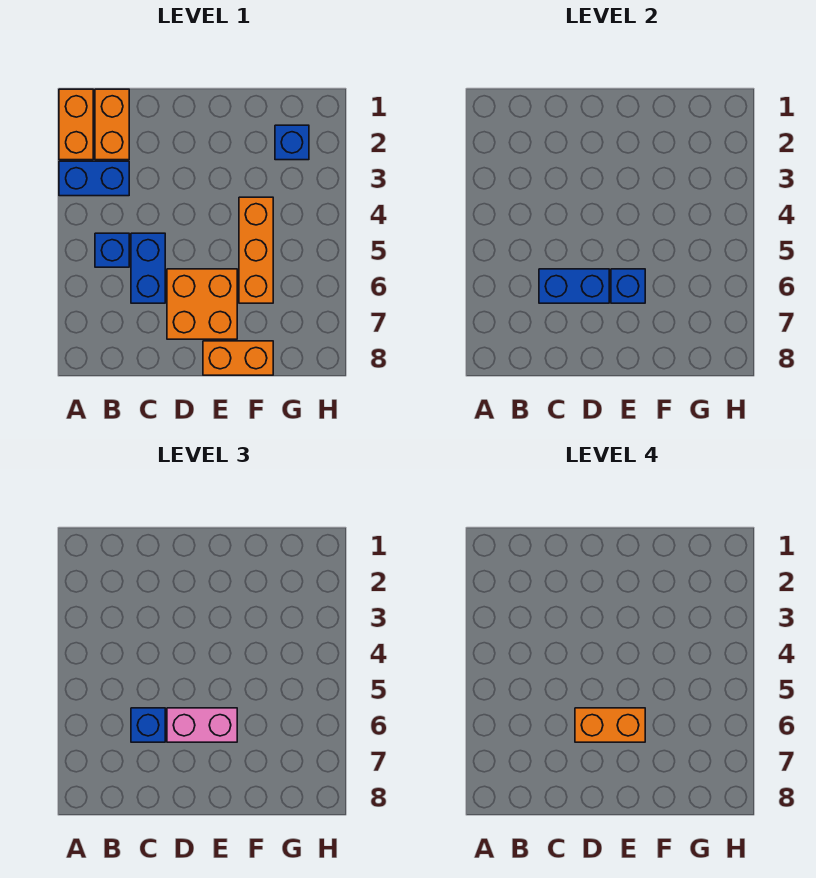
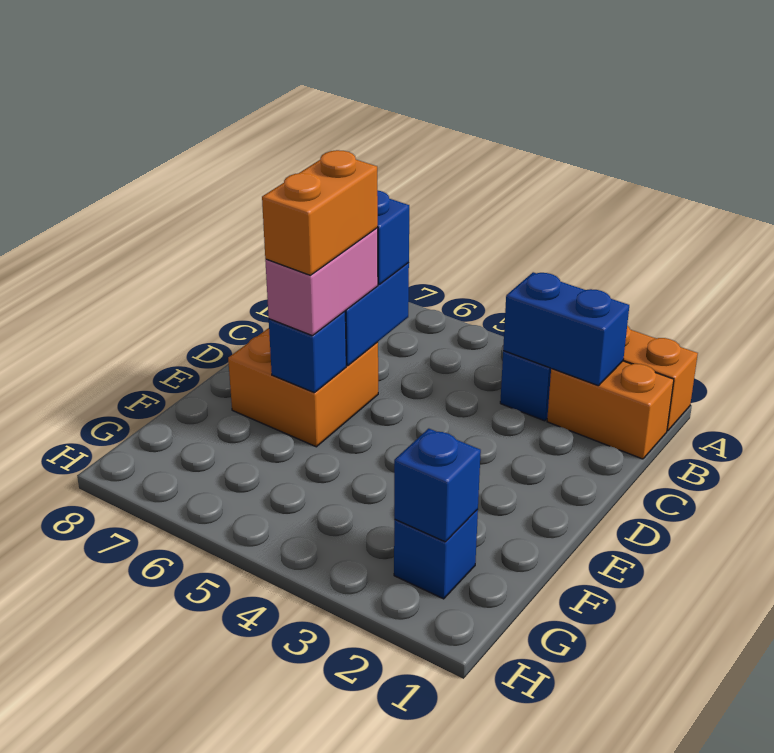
blue brick B5 level 1 -> blue brick G2 level 2
blue brick C5:C6 level 1 -> blue brick B2:B3 level 2
orange brick E8:F8 level 1 -> none
orange brick F4:F6 level 1 -> none

